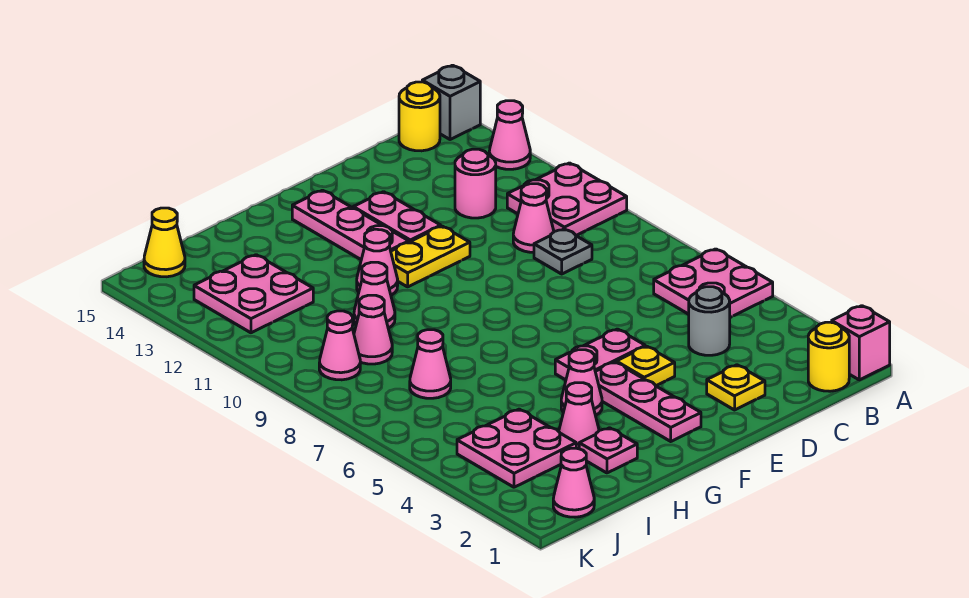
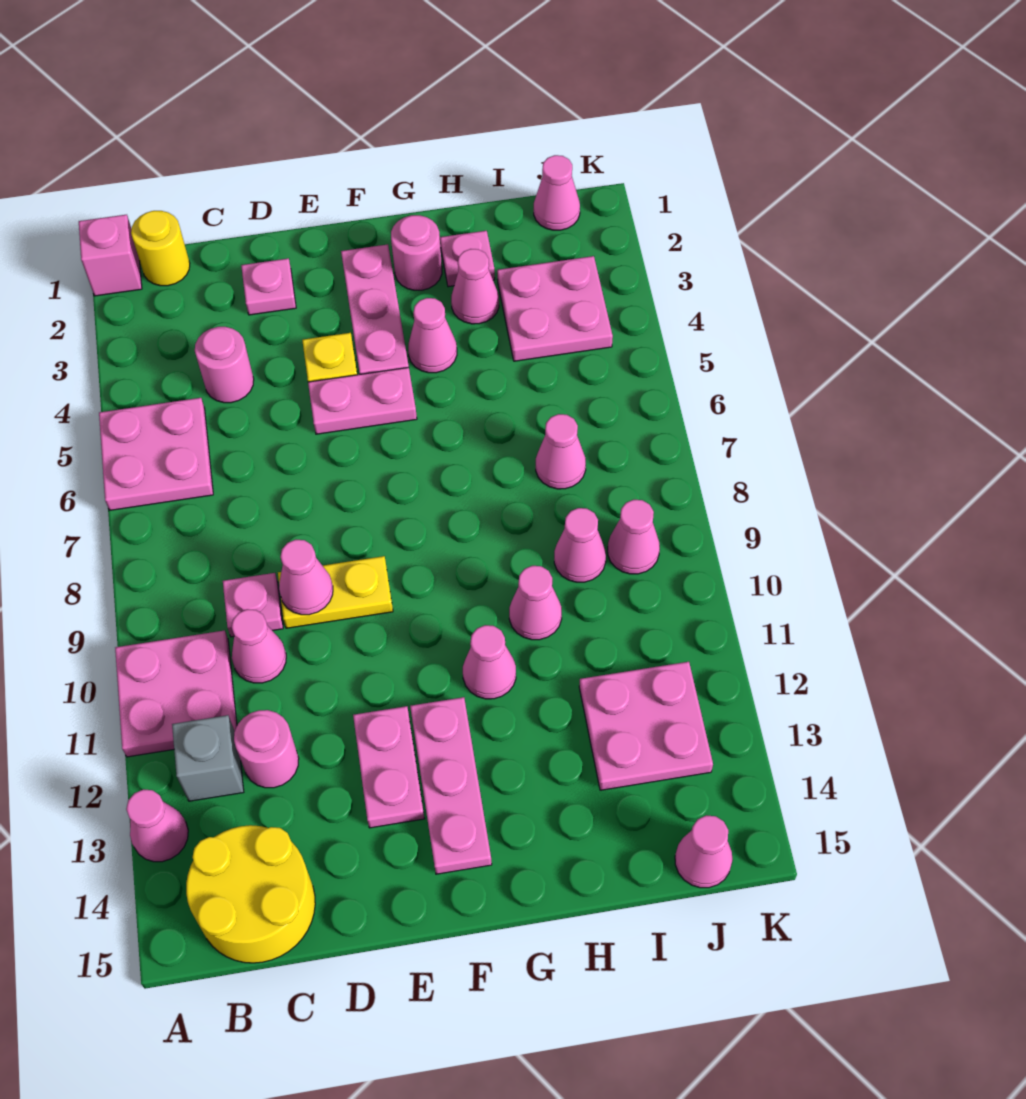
grey brick A15 level 1 -> grey brick B12 level 1
yellow round brick B15 level 1 -> yellow round brick B14:C15 level 1
grey round brick C4 level 1 -> pink round brick C4 level 1
grey plate C9 level 1 -> pink plate C9 level 1
yellow plate D2 level 1 -> pink plate D2 level 1
none -> pink cone D9 level 2
yellow plate E11:F11 level 1 -> yellow plate D9:E9 level 1
none -> pink round brick G2 level 1
yellow cone J15 level 1 -> pink cone J15 level 1

